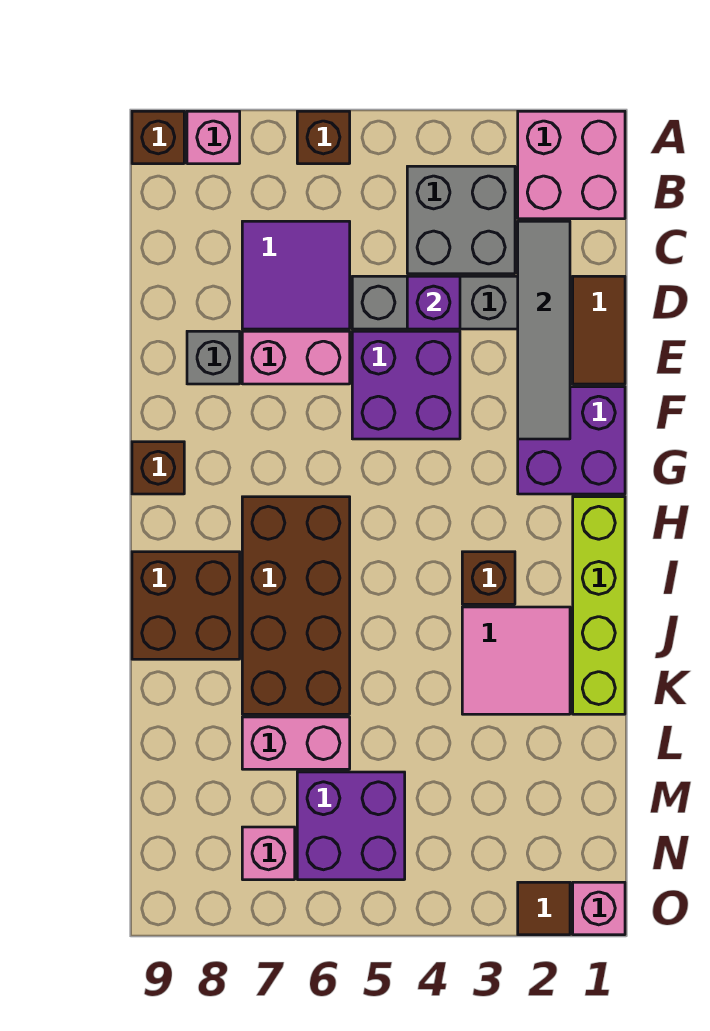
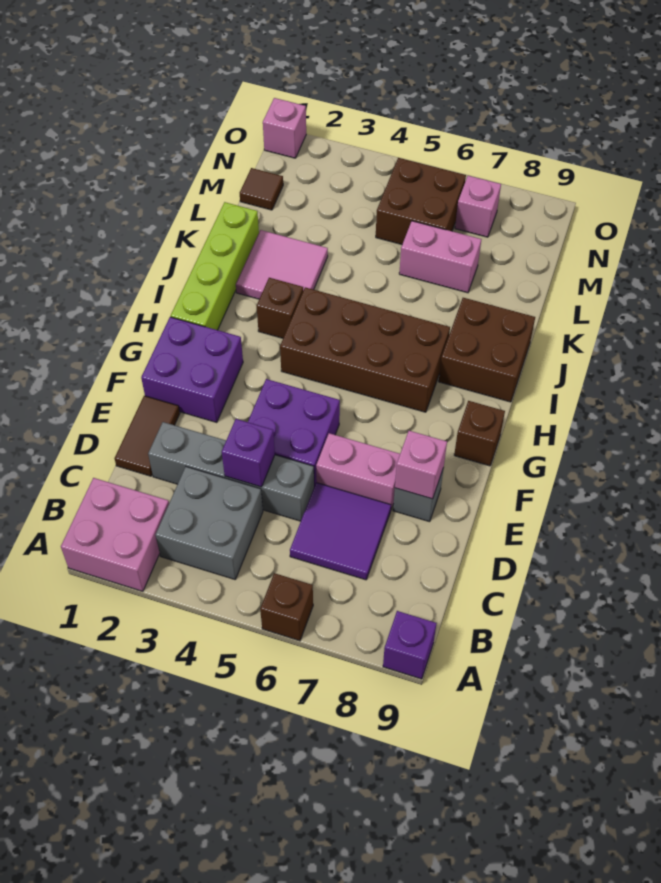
pink brick A8 level 1 -> pink brick E8 level 2
brown brick A9 level 1 -> purple brick A9 level 1
grey tile C2:F2 level 2 -> none
brown brick H6:K7 level 1 -> brown brick H4:I7 level 1
purple brick M5:N6 level 1 -> brown brick M5:N6 level 1
brown tile O2 level 1 -> brown tile M1 level 1

